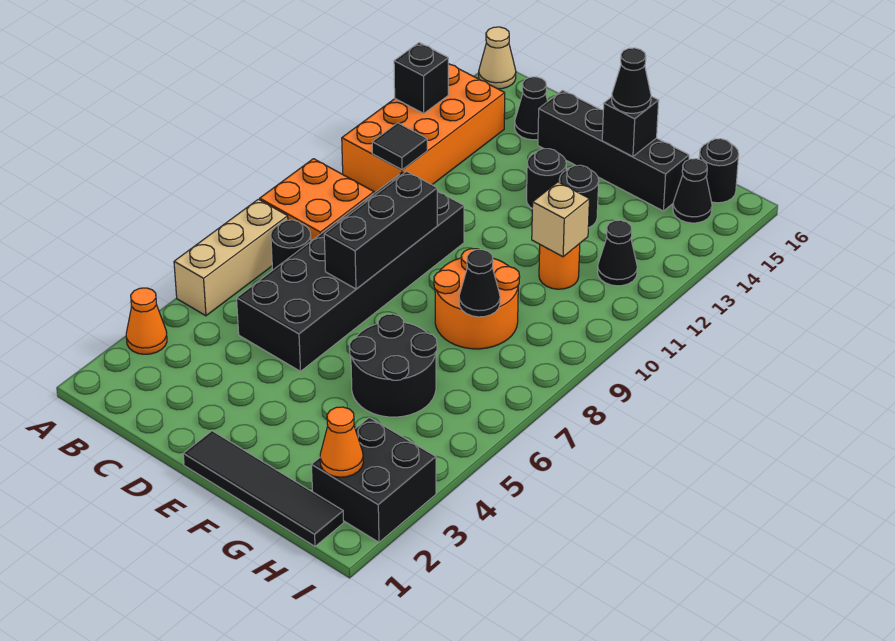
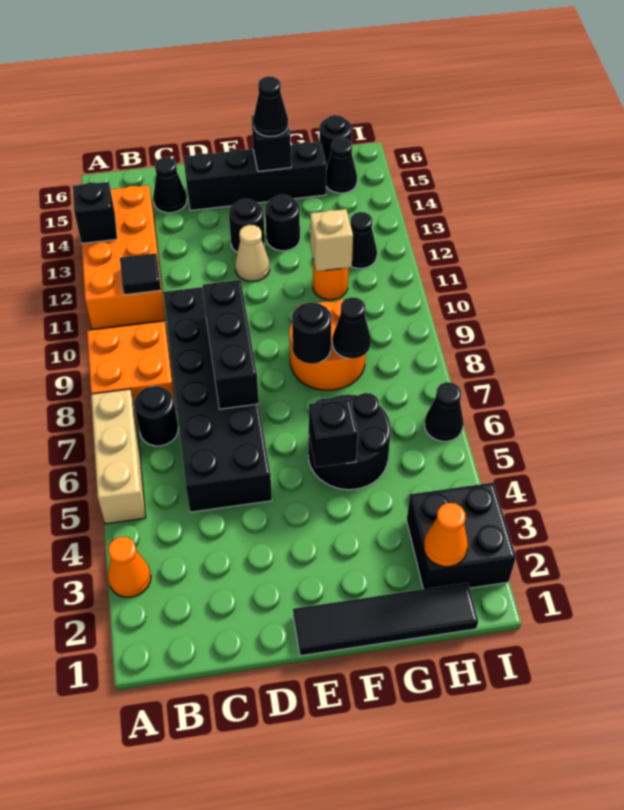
tan cone A16 level 1 -> tan cone E12 level 1
none -> black brick F5 level 2
none -> black round brick F8 level 2
none -> black cone I6 level 1

